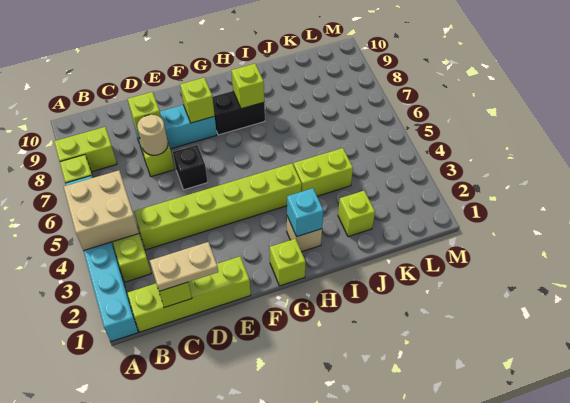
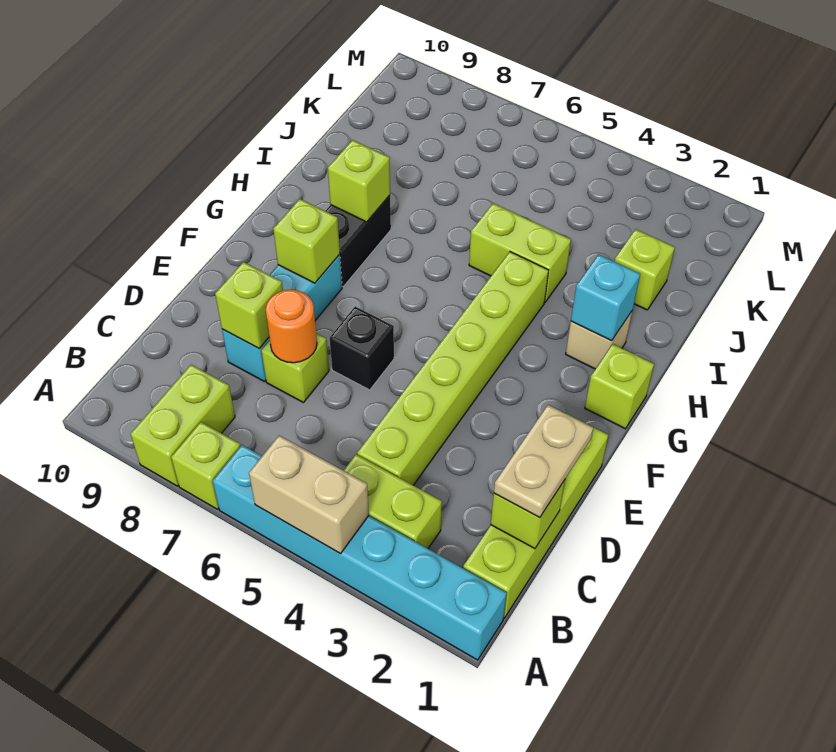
tan brick A4:B5 level 2 -> tan brick A4:A5 level 2
tan round brick D7 level 2 -> orange round brick D7 level 2
lime brick I4:J4 level 1 -> lime brick I4:I5 level 1

